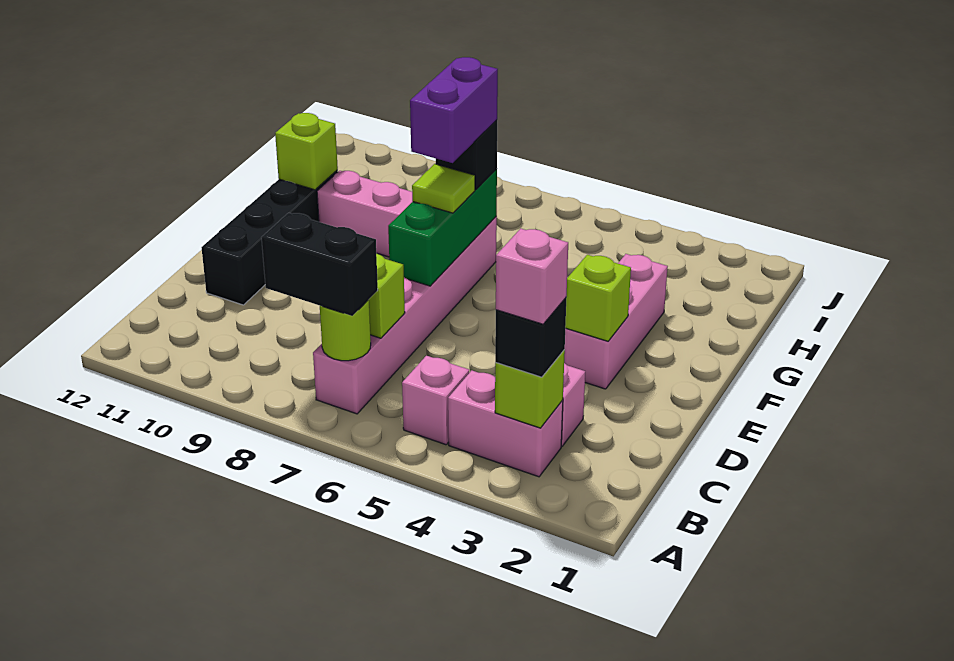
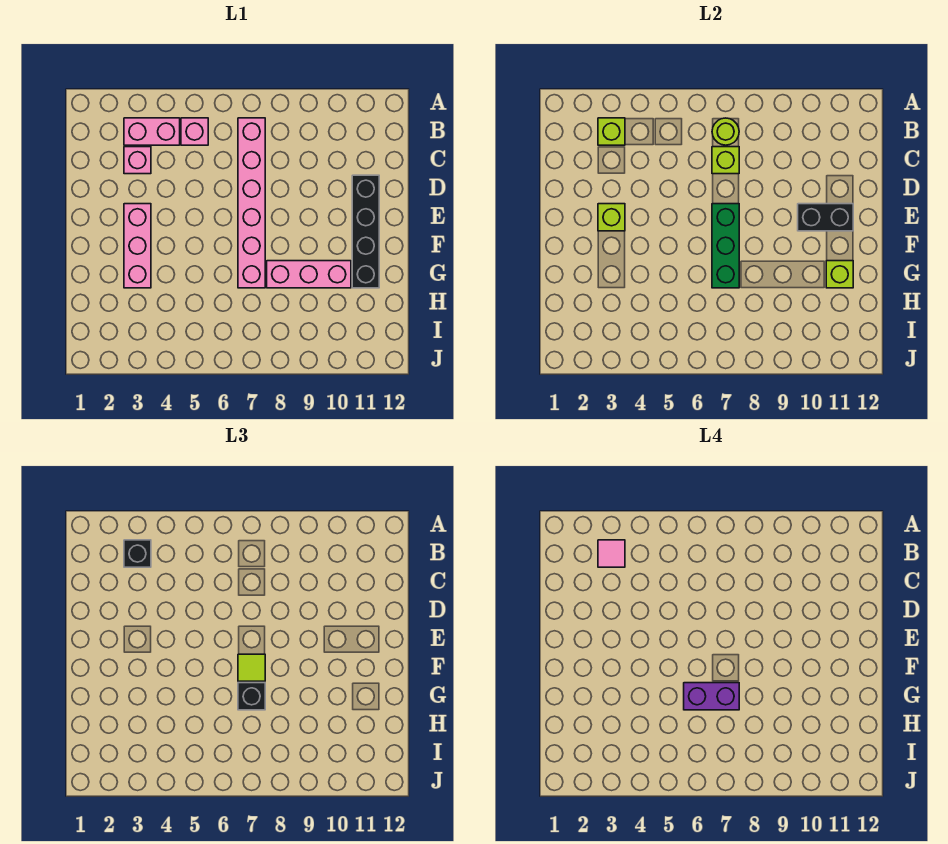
pink brick B3 level 4 -> pink tile B3 level 4
black brick B7:B8 level 3 -> black brick E10:E11 level 2
purple brick F7:G7 level 4 -> purple brick G6:G7 level 4

